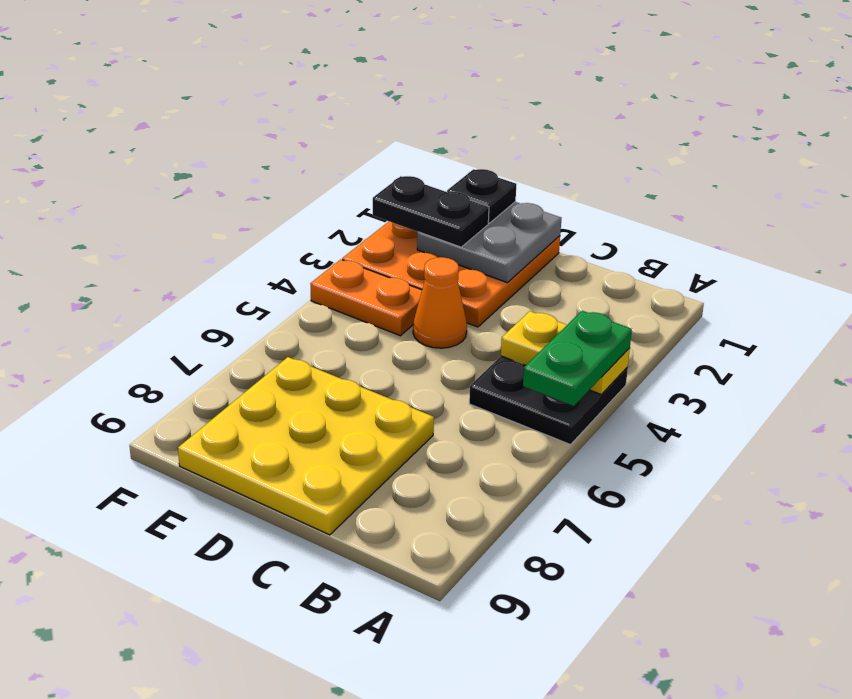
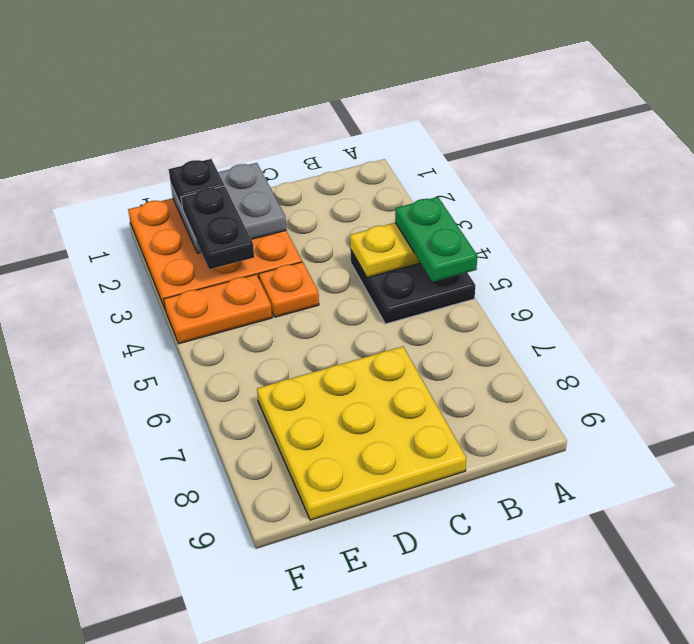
orange cone D4 level 1 -> orange plate D4 level 1
black plate E2:F2 level 3 -> black plate E2:E3 level 3

